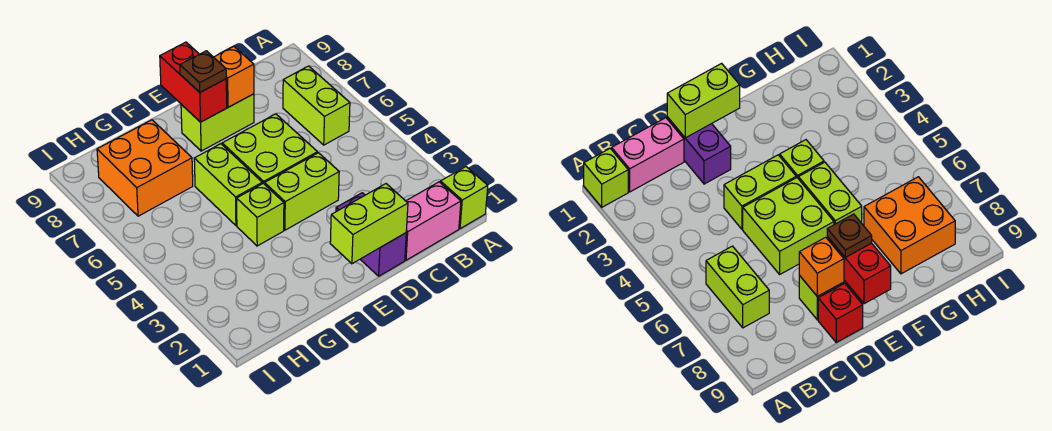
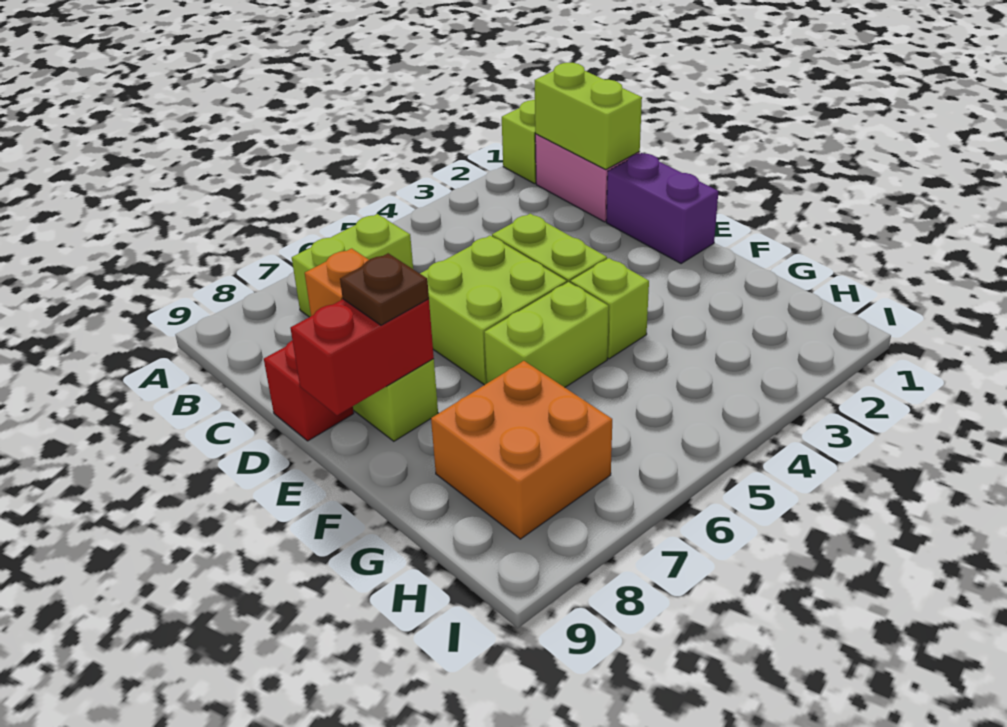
purple brick D1:D2 level 1 -> purple brick D1:E1 level 1
lime brick D1:E1 level 2 -> lime brick B1:C1 level 2

